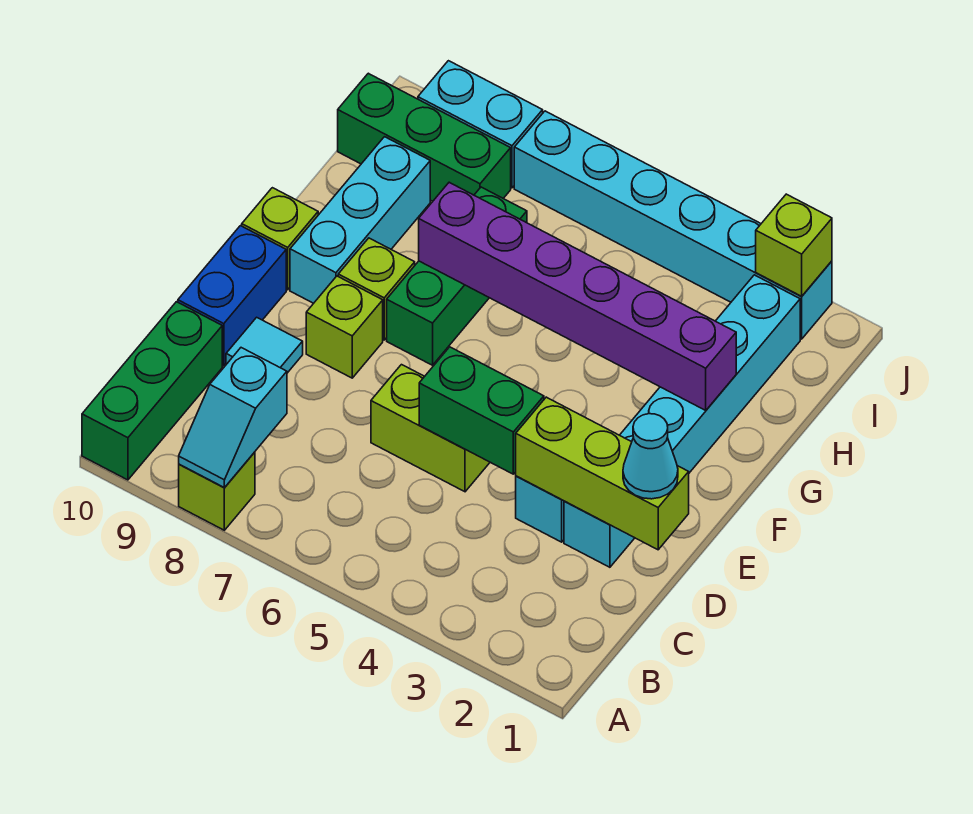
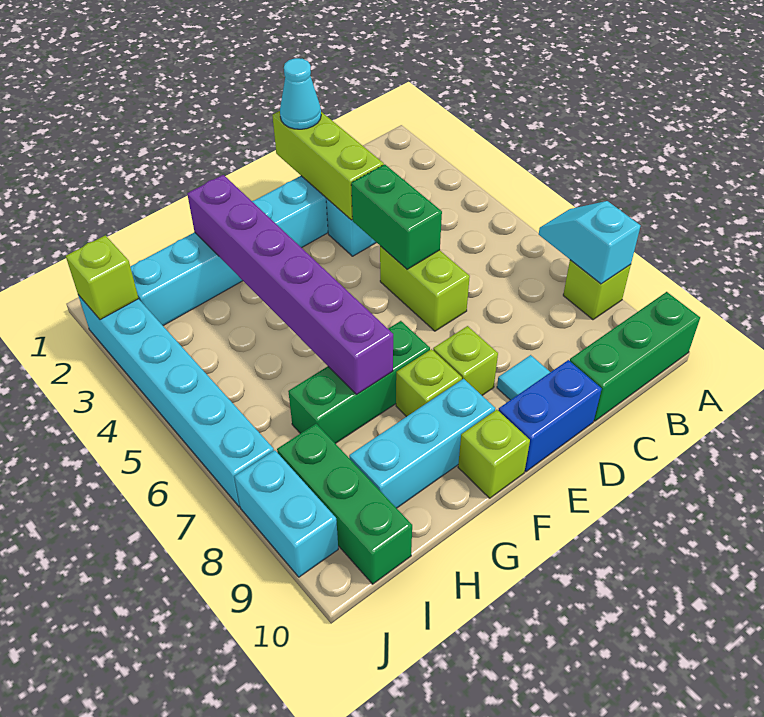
cyan slope A8:B8 level 2 top B -> cyan slope A7:A8 level 2 top 8

